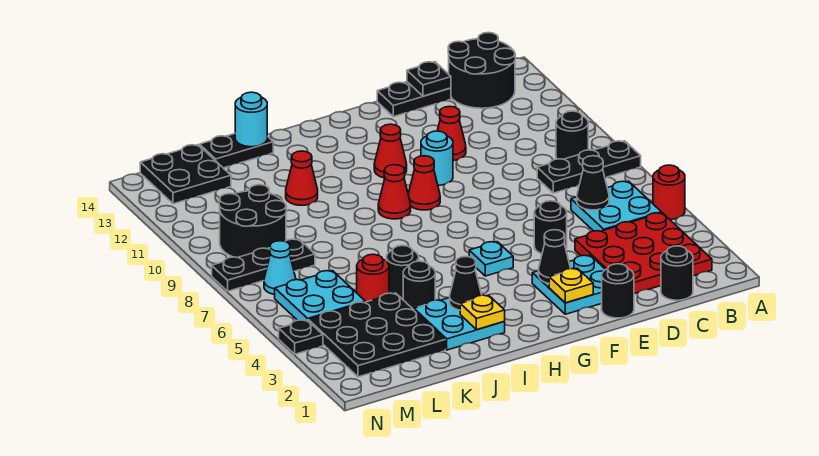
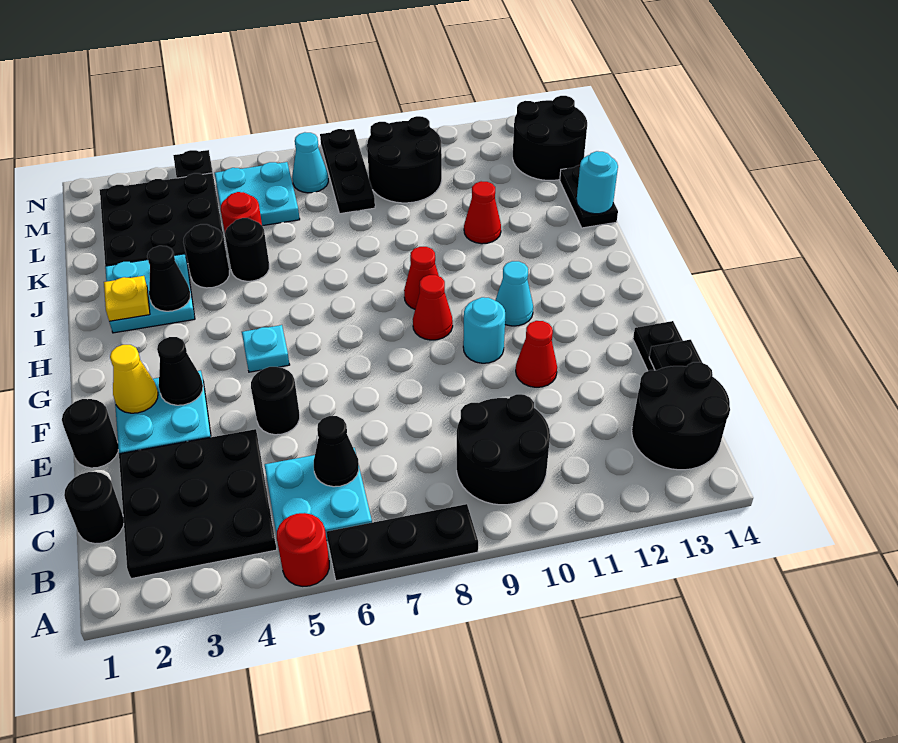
black plate A8:C8 level 1 -> black plate A6:A8 level 1
red plate B2:D4 level 1 -> black plate B2:D4 level 1
black round brick B9 level 1 -> black round brick B9:C10 level 1
yellow plate F2 level 2 -> yellow cone F2 level 2
red cone G11 level 1 -> cyan cone G11 level 1
black plate L13:M14 level 1 -> black round brick L13:M14 level 1

